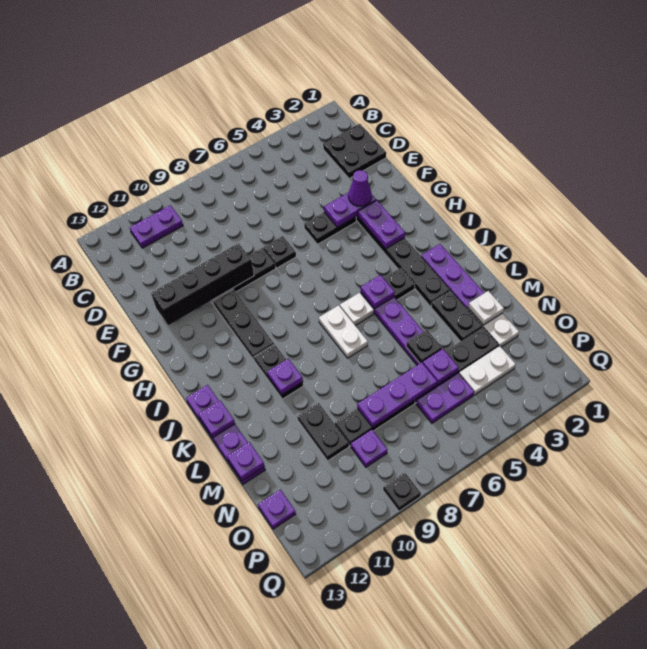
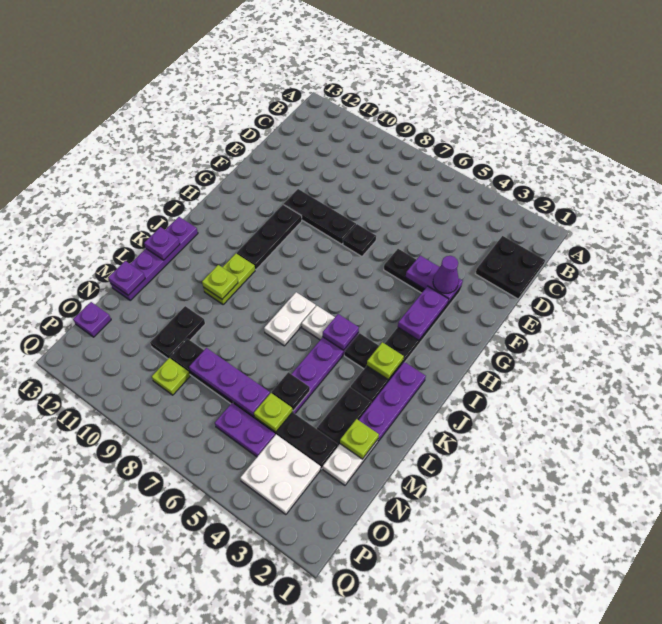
purple plate B10:B11 level 1 -> none
black brick F9:F12 level 2 -> none
none -> lime plate J3 level 2
black plate J10:K10 level 1 -> lime plate J10:K10 level 1
purple plate K10 level 2 -> lime plate K10 level 2
white plate M2 level 2 -> lime plate M2 level 2
purple plate N5 level 2 -> lime plate N5 level 2
white plate O3:O4 level 1 -> white plate O3:P4 level 1
purple plate O9 level 1 -> lime plate O9 level 1
black plate Q9 level 1 -> none

